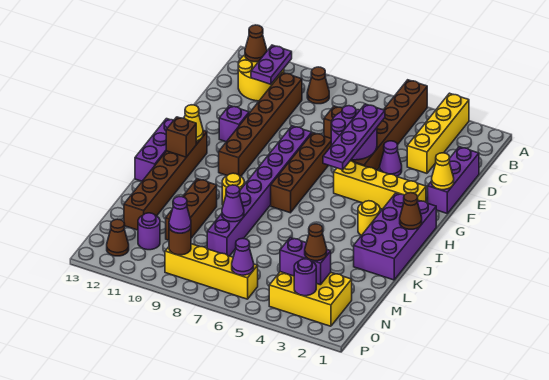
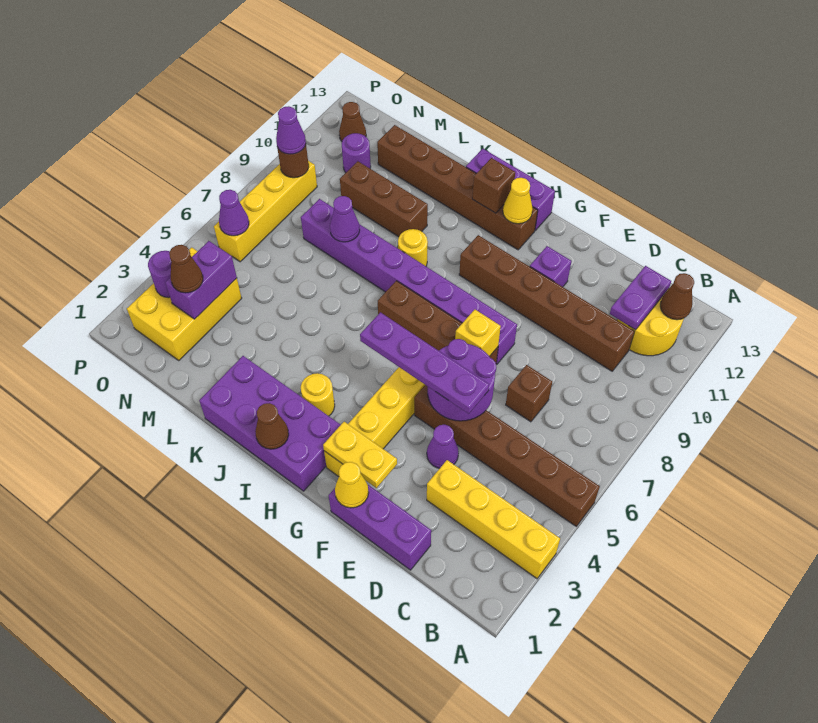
brown cone B9 level 1 -> none
purple plate B11:C11 level 2 -> purple plate C11:C12 level 2
none -> yellow plate F2:G2 level 2
none -> yellow brick F7 level 2

